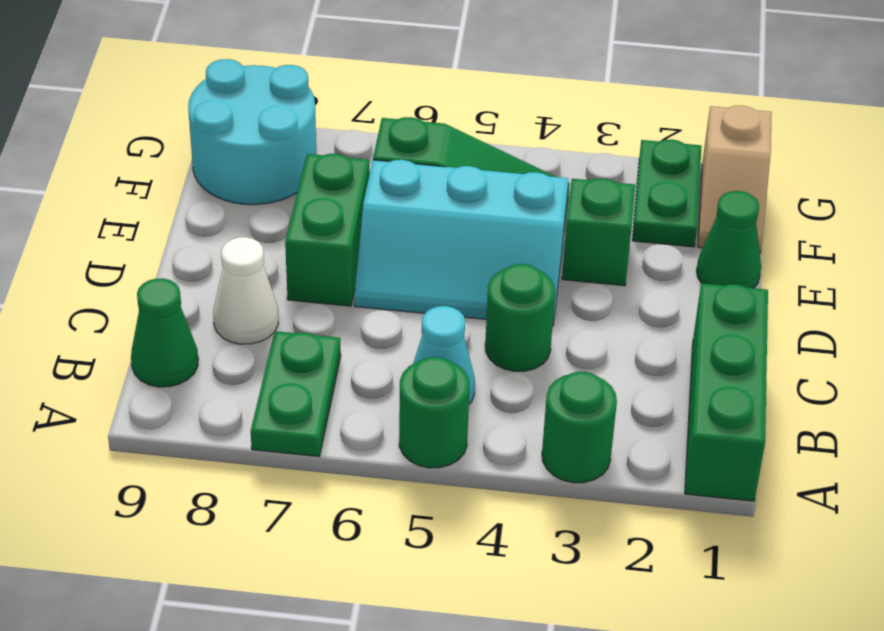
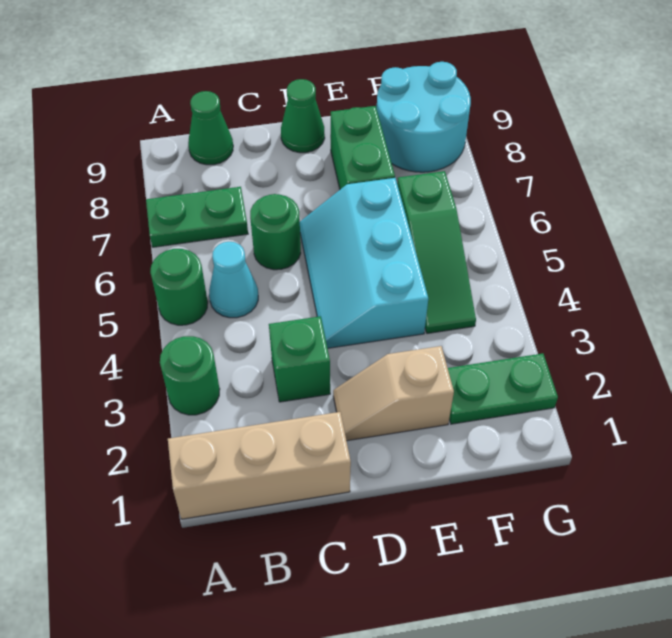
green brick A1:C1 level 1 -> tan brick A1:C1 level 1
green round brick C4 level 1 -> green round brick C6 level 1
white cone C8 level 1 -> none
green brick D7:E7 level 1 -> green brick E7:E8 level 1
green cone E1 level 1 -> green cone D9 level 1
green brick E3 level 1 -> green brick C3 level 1
tan slope F1:G1 level 1 top G -> tan slope D2:E2 level 1 top E

